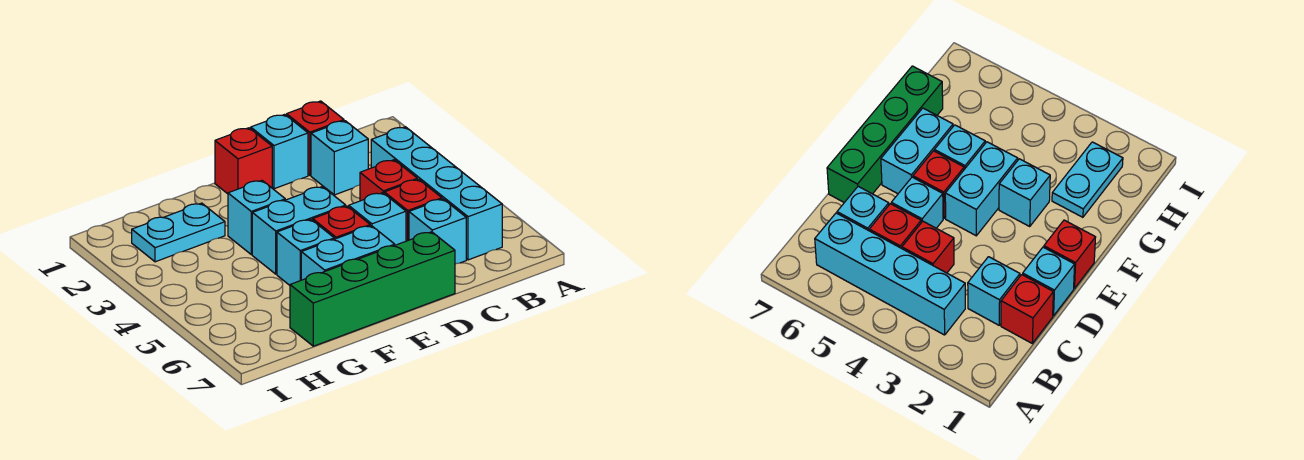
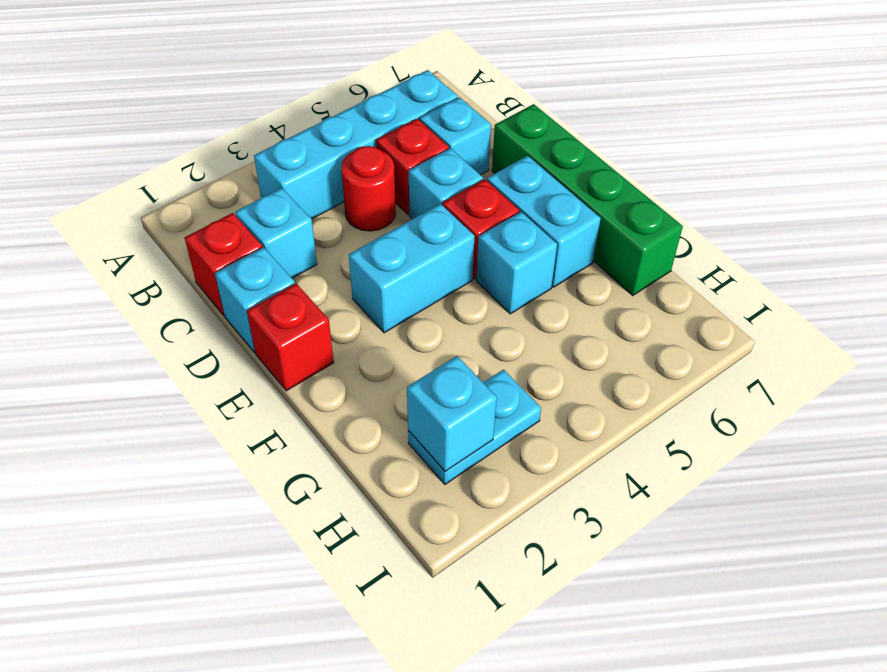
red brick C4 level 1 -> red round brick C4 level 1
cyan brick E4:F4 level 1 -> cyan brick E3:E4 level 1
cyan brick F3 level 1 -> cyan brick H2 level 2
cyan plate G2:H2 level 1 -> cyan plate H2:H3 level 1

